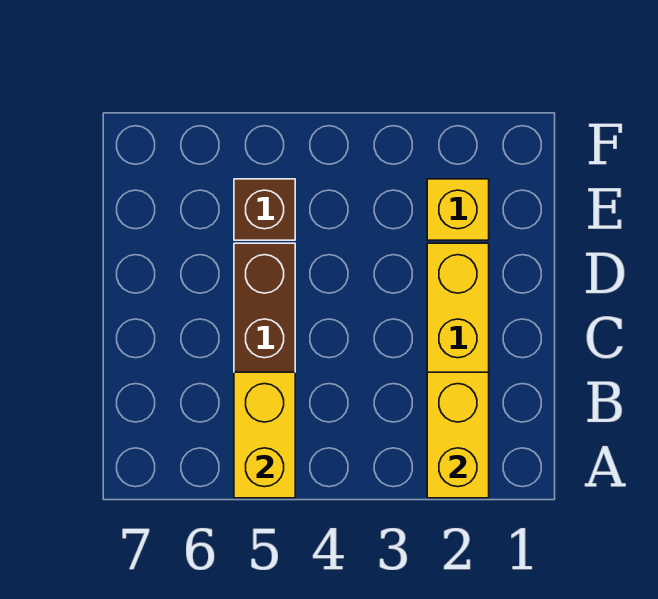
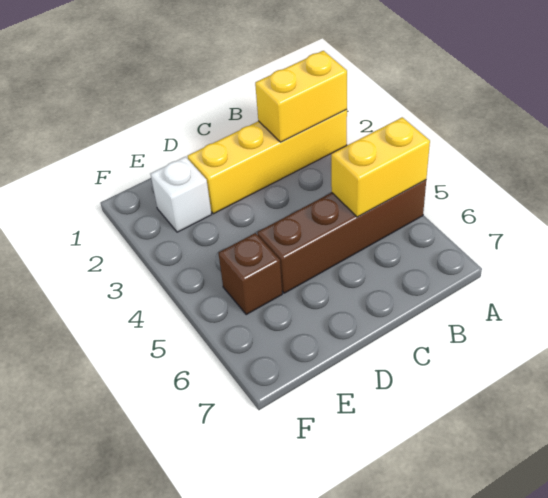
yellow brick E2 level 1 -> white brick E2 level 1

